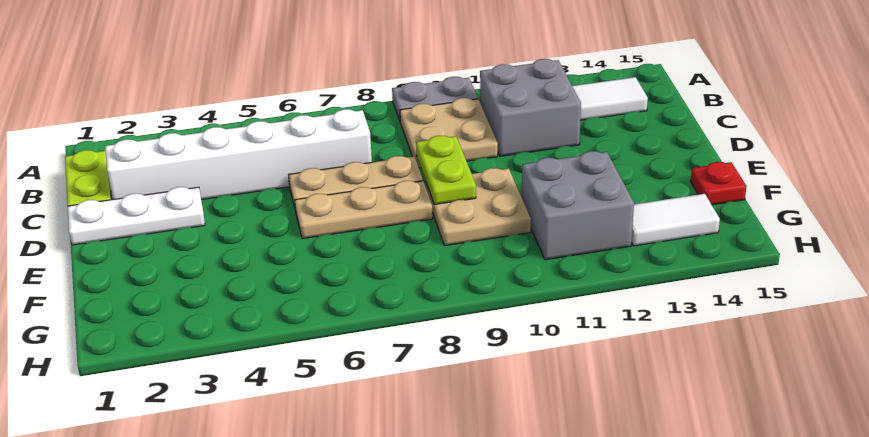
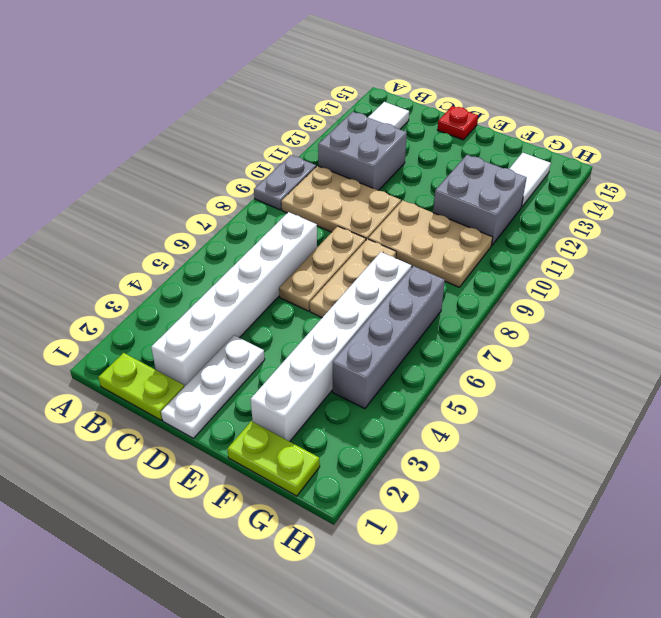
tan plate B9:C10 level 1 -> tan plate B9:D10 level 1
lime plate D9:E9 level 2 -> lime plate F1:G1 level 1
tan plate E9:F10 level 1 -> tan plate E9:G10 level 1
none -> white brick F2:F7 level 1
red plate F15 level 1 -> red plate D15 level 1
none -> grey brick G4:G7 level 1

